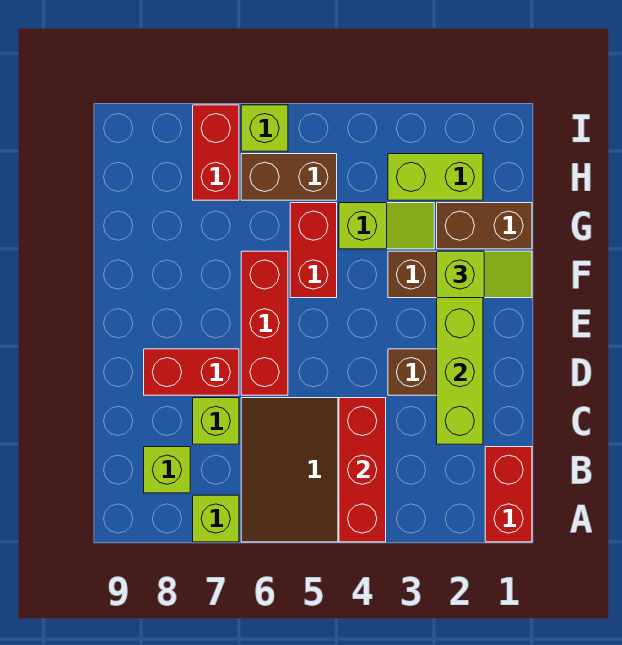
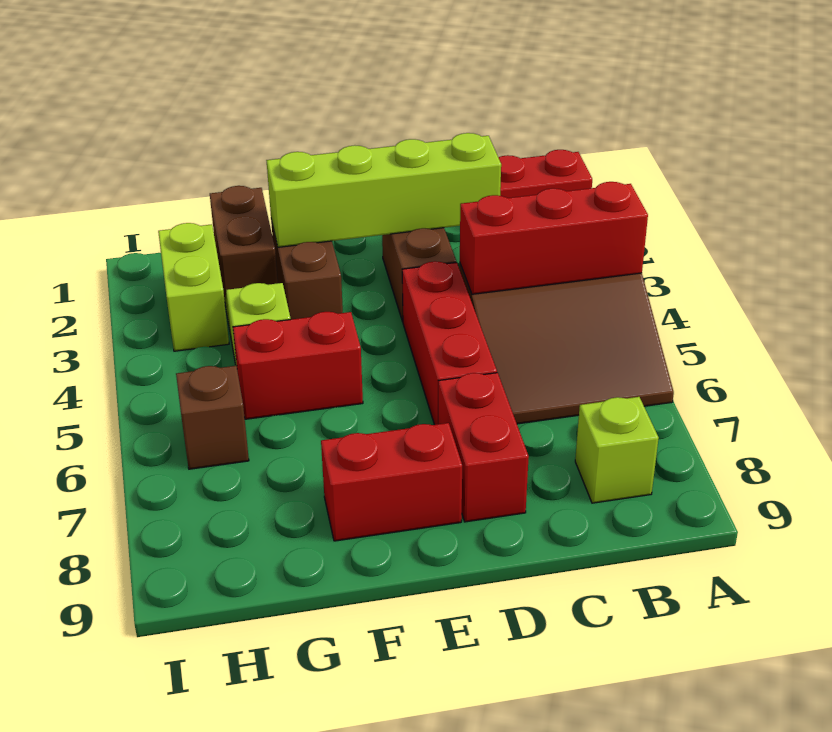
lime brick A7 level 1 -> none
lime brick C7 level 1 -> none
red brick D6:F6 level 1 -> red brick D4:D6 level 1
lime slope F1:F2 level 3 top 2 -> none
brown brick H5:H6 level 1 -> brown brick H6 level 1
red brick H7:I7 level 1 -> red brick E8:F8 level 1
lime brick I6 level 1 -> none

